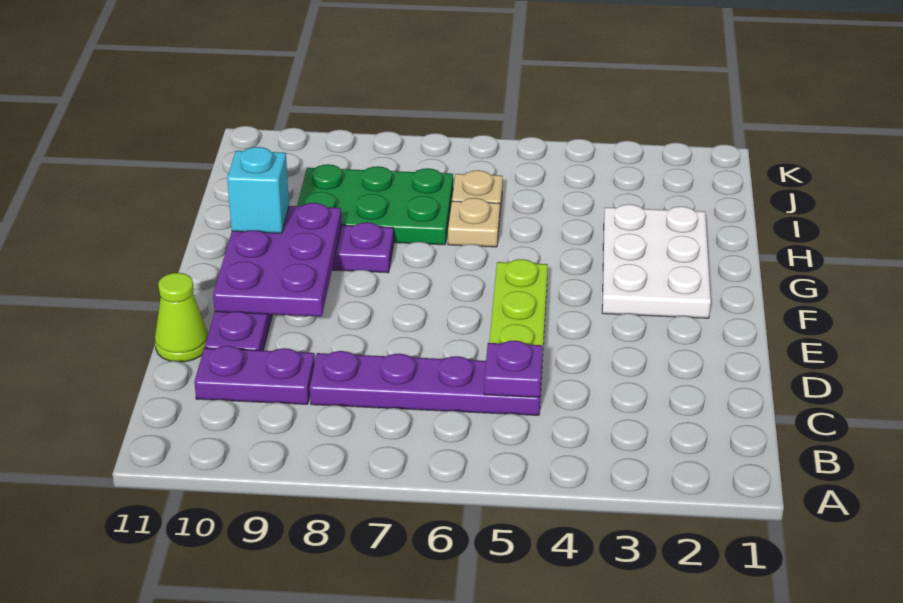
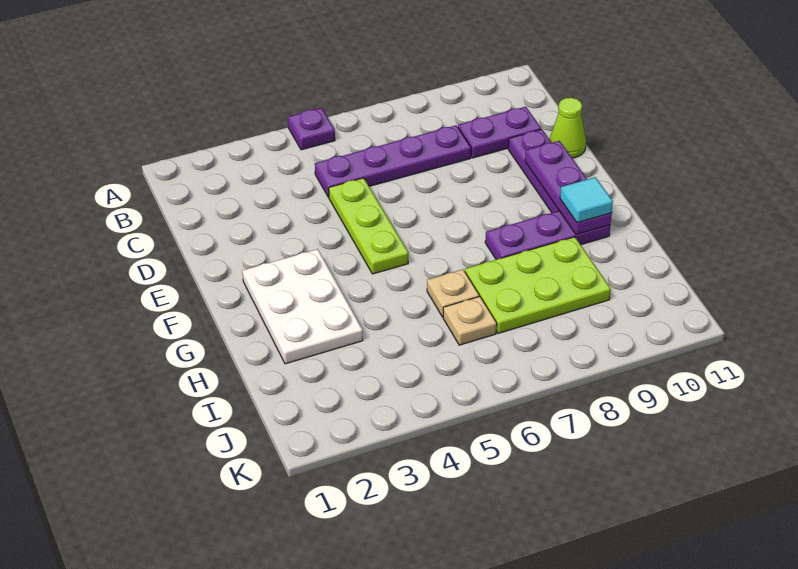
purple plate C5 level 2 -> purple plate A5 level 1
purple plate E9:G10 level 2 -> purple plate E10:G10 level 2
cyan brick G10 level 3 -> cyan tile G10 level 3
green plate H7:I9 level 1 -> lime plate H7:I9 level 1

